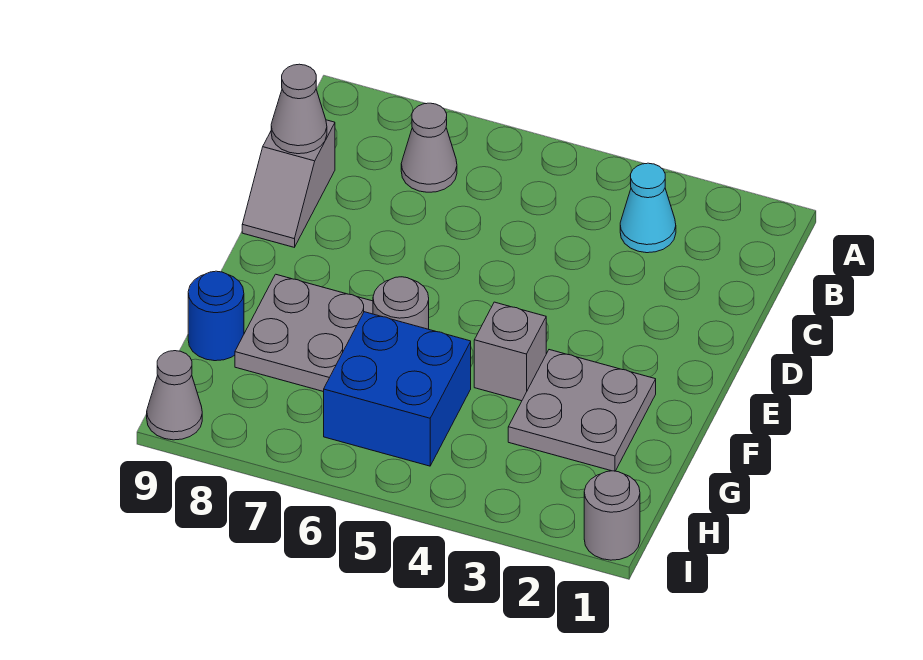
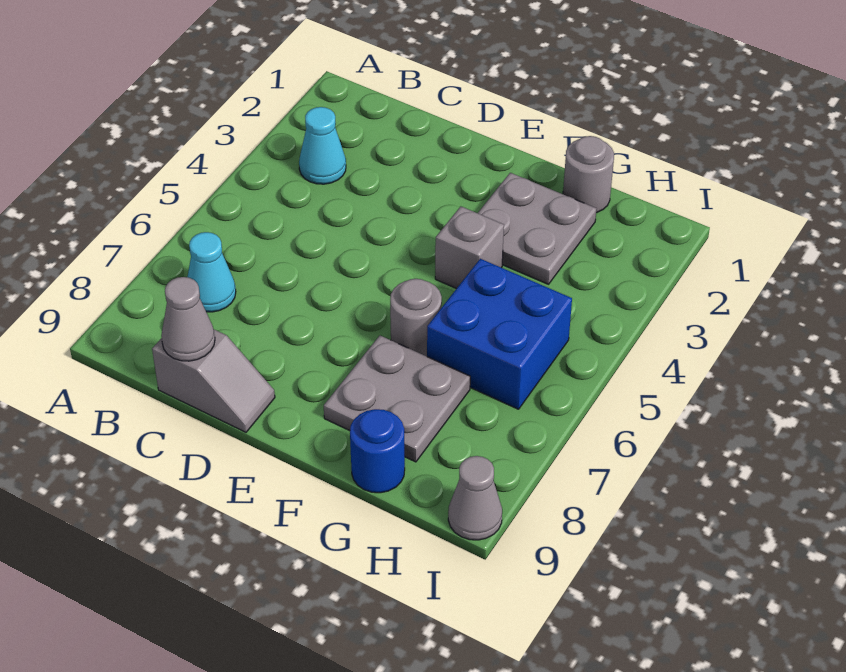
grey cone B7 level 1 -> cyan cone B7 level 1
grey round brick I1 level 1 -> grey round brick G1 level 1

